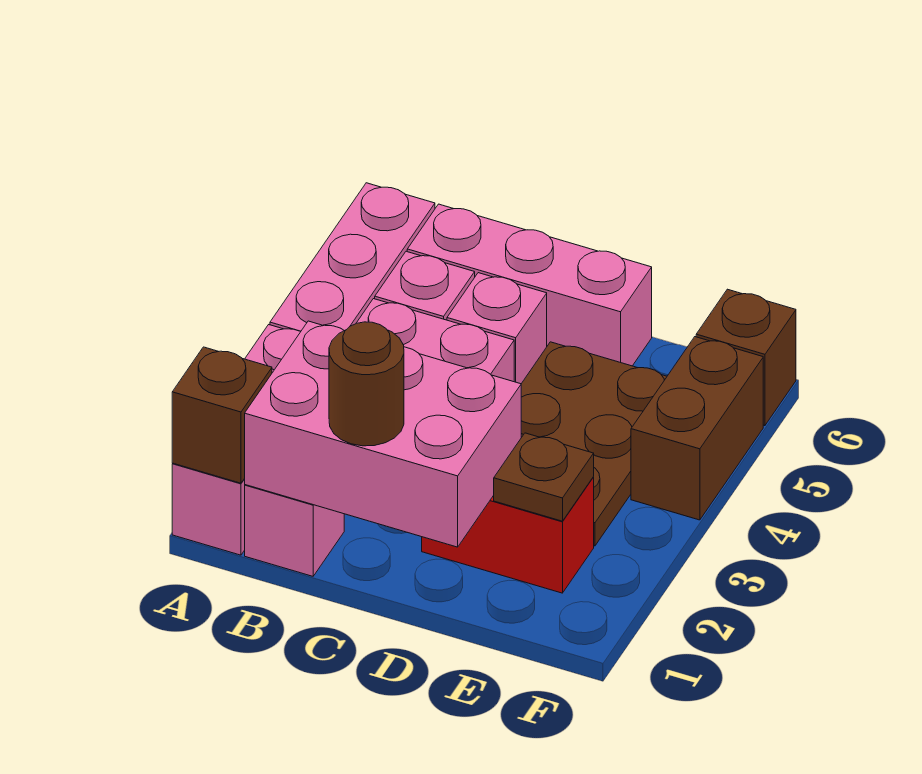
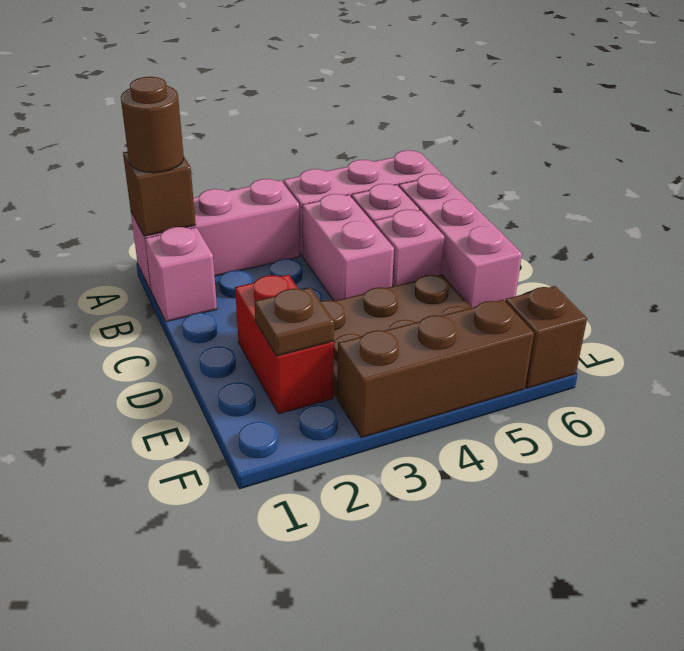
pink brick B1:D2 level 2 -> none
brown round brick C1 level 3 -> brown round brick A1 level 3
brown brick F4:F5 level 1 -> brown brick F3:F5 level 1

